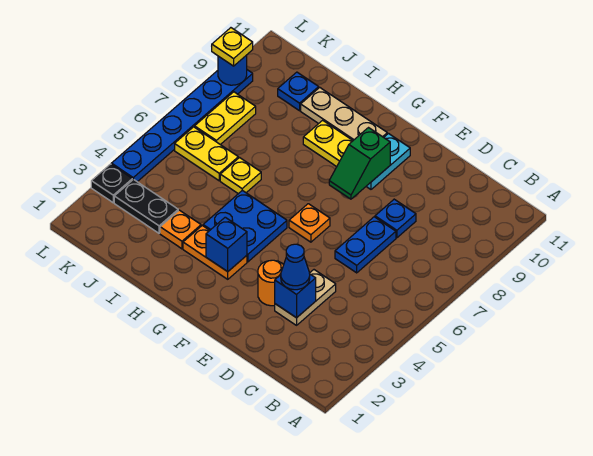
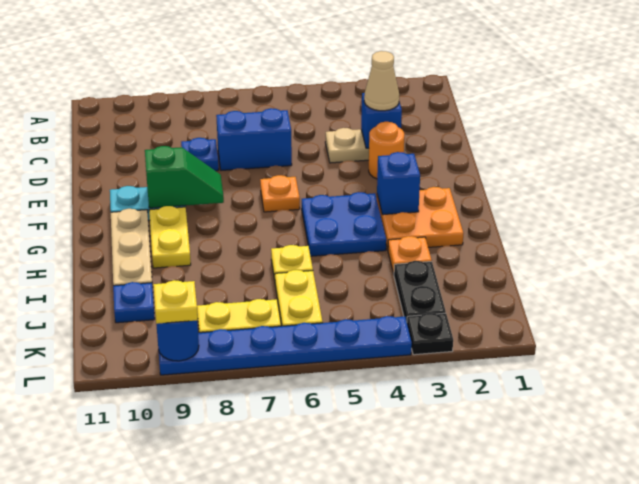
blue cone D3 level 3 -> tan cone D3 level 3
blue plate D6:D7 level 1 -> blue brick D6:D7 level 1
orange plate G3:H3 level 1 -> orange plate G2:H3 level 1

